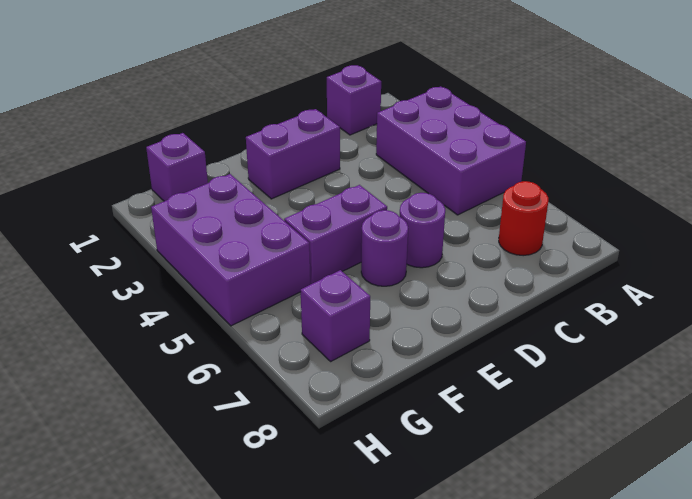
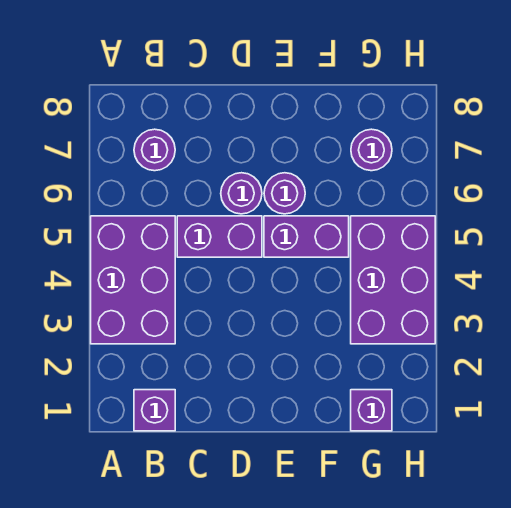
red round brick B7 level 1 -> purple round brick B7 level 1
purple brick D2:E2 level 1 -> purple brick C5:D5 level 1
purple brick G7 level 1 -> purple round brick G7 level 1

